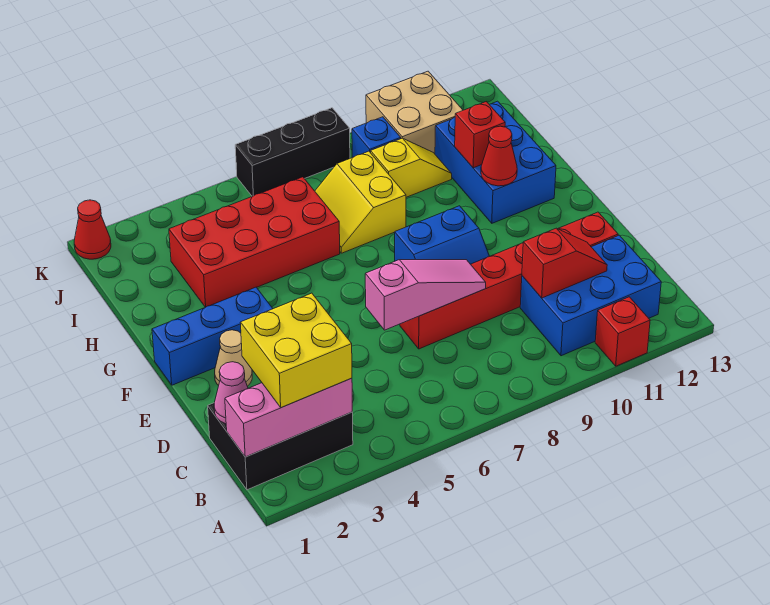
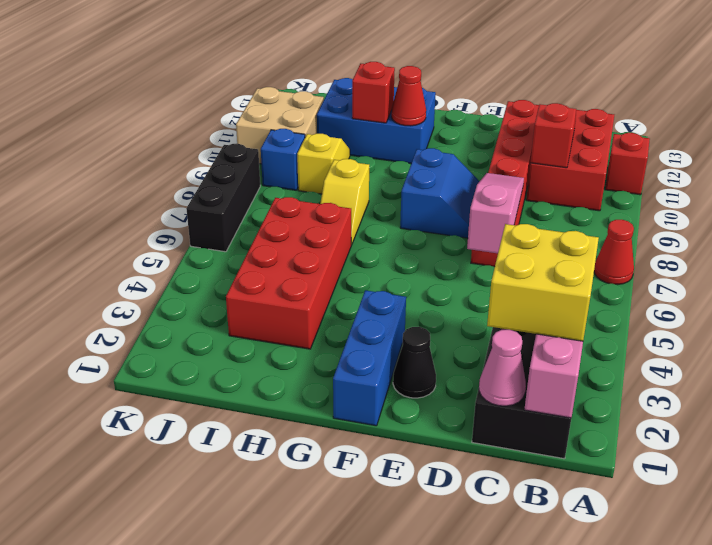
blue brick B10:C12 level 1 -> red brick B10:C12 level 1
tan cone E2 level 1 -> black cone E2 level 1
yellow slope H7:I8 level 1 top 8 -> yellow slope H7:H8 level 1 top 8
red cone K1 level 1 -> red cone A7 level 1

